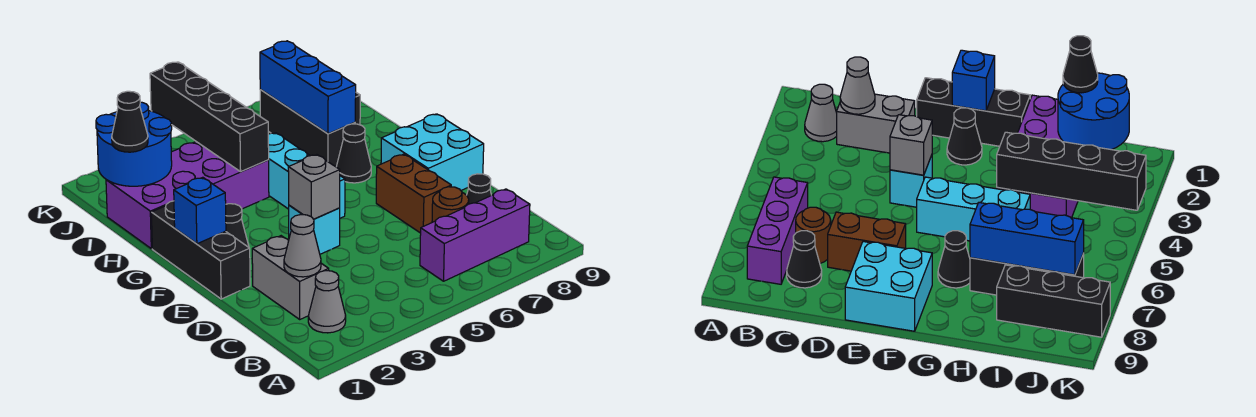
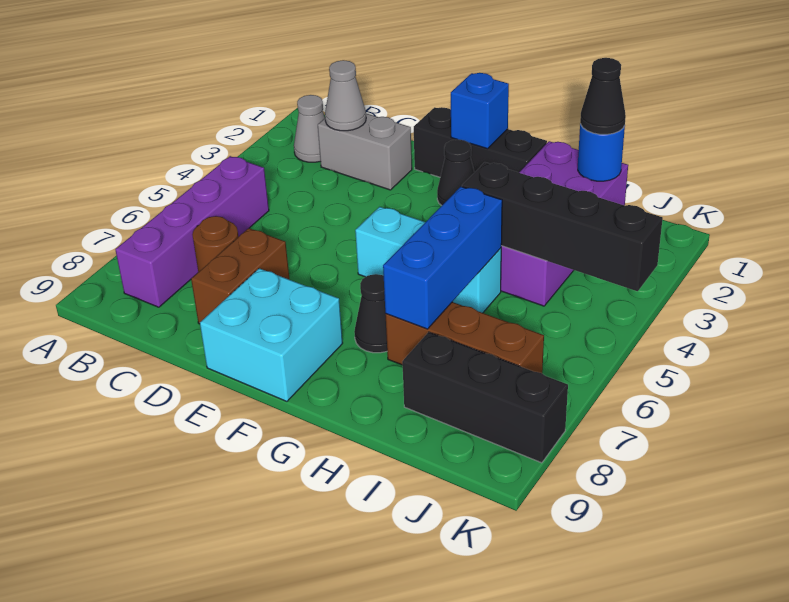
purple brick B6:B8 level 1 -> purple brick B5:B8 level 1
black cone C8 level 1 -> none
brown brick D7:E7 level 1 -> brown brick D7:D8 level 1
cyan brick E4 level 1 -> none
grey brick E4 level 2 -> none
black brick H7:J7 level 1 -> brown brick H7:J7 level 1
blue brick H7:J7 level 2 -> blue brick H5:H7 level 2
blue round brick I1:J2 level 2 -> blue round brick I1 level 2

